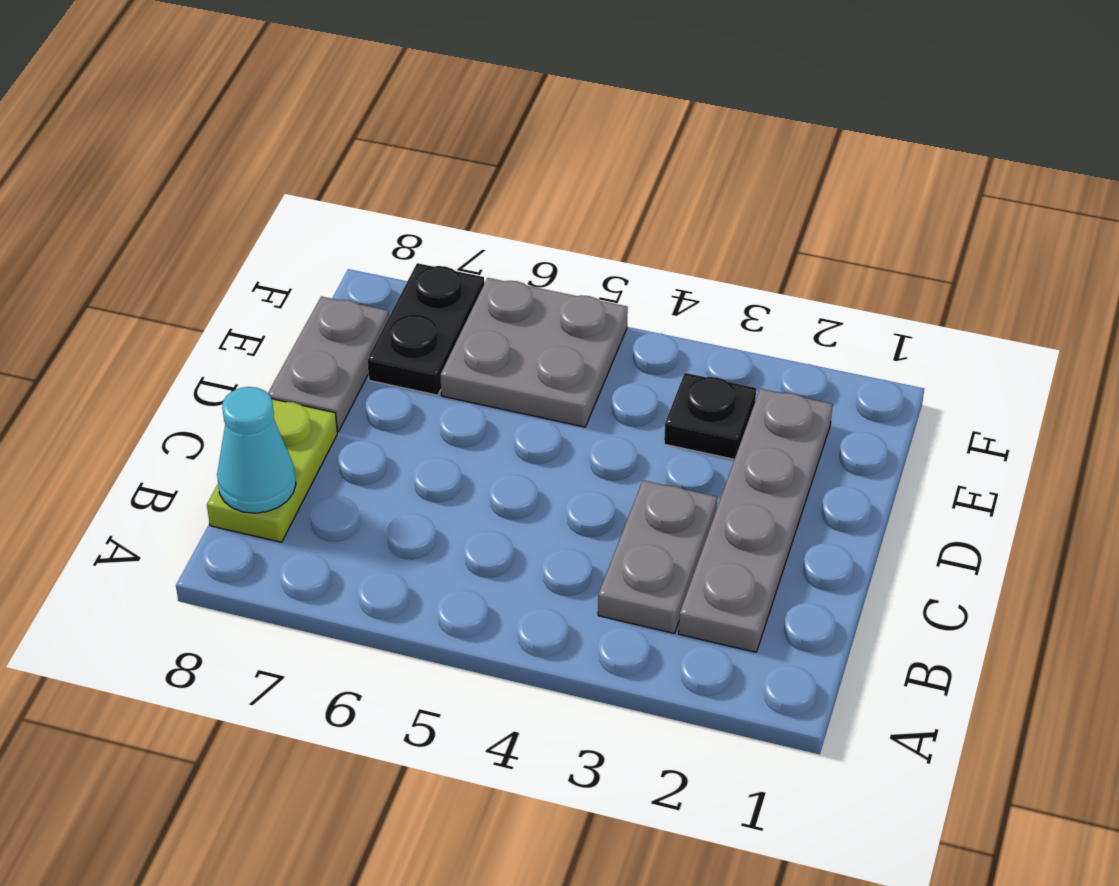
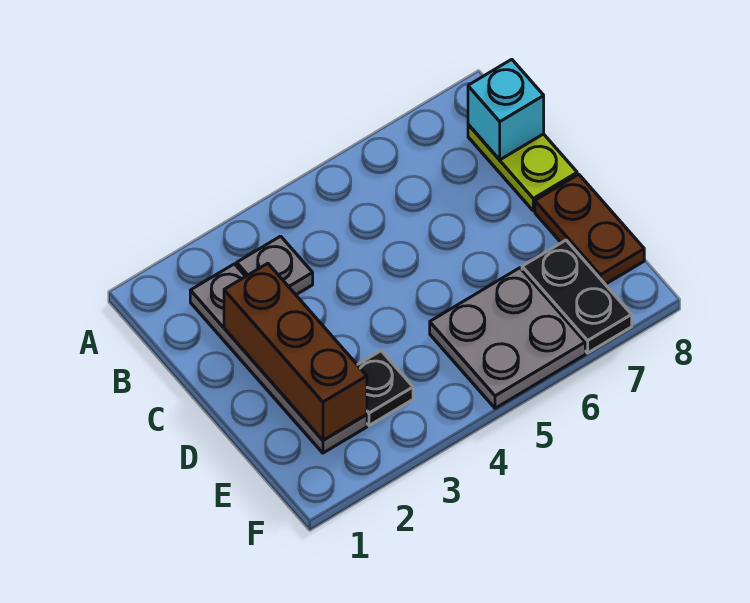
grey plate B3:C3 level 1 -> grey plate B3 level 1
cyan cone B8 level 2 -> cyan brick B8 level 2
none -> brown brick C2:E2 level 2
grey plate D8:E8 level 1 -> brown plate D8:E8 level 1

